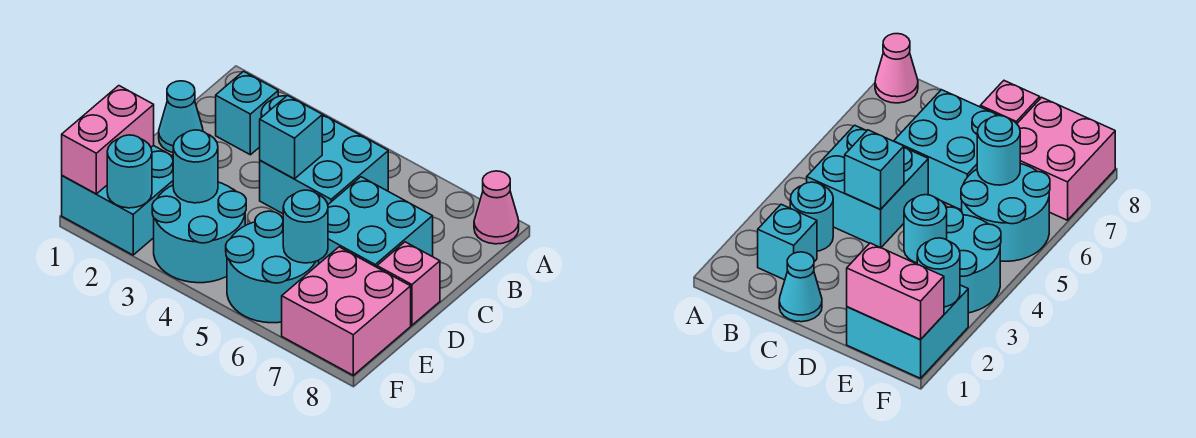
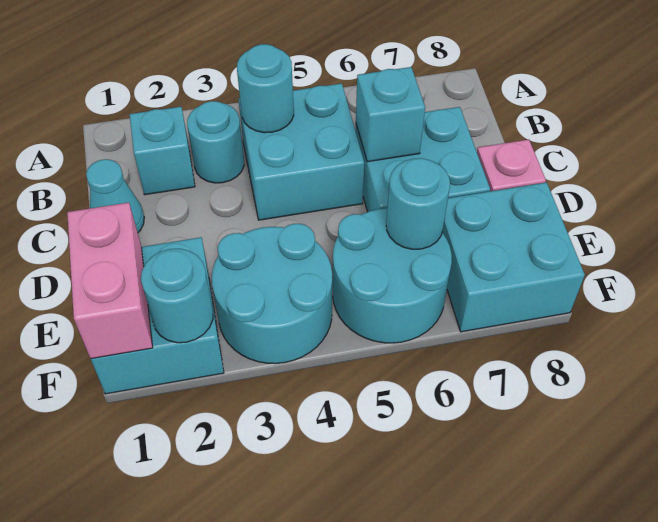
pink cone A8 level 1 -> none
cyan brick C4 level 2 -> cyan brick C6 level 2
cyan round brick E3 level 2 -> cyan round brick B4 level 2
pink brick E7:F8 level 1 -> cyan brick E7:F8 level 1

